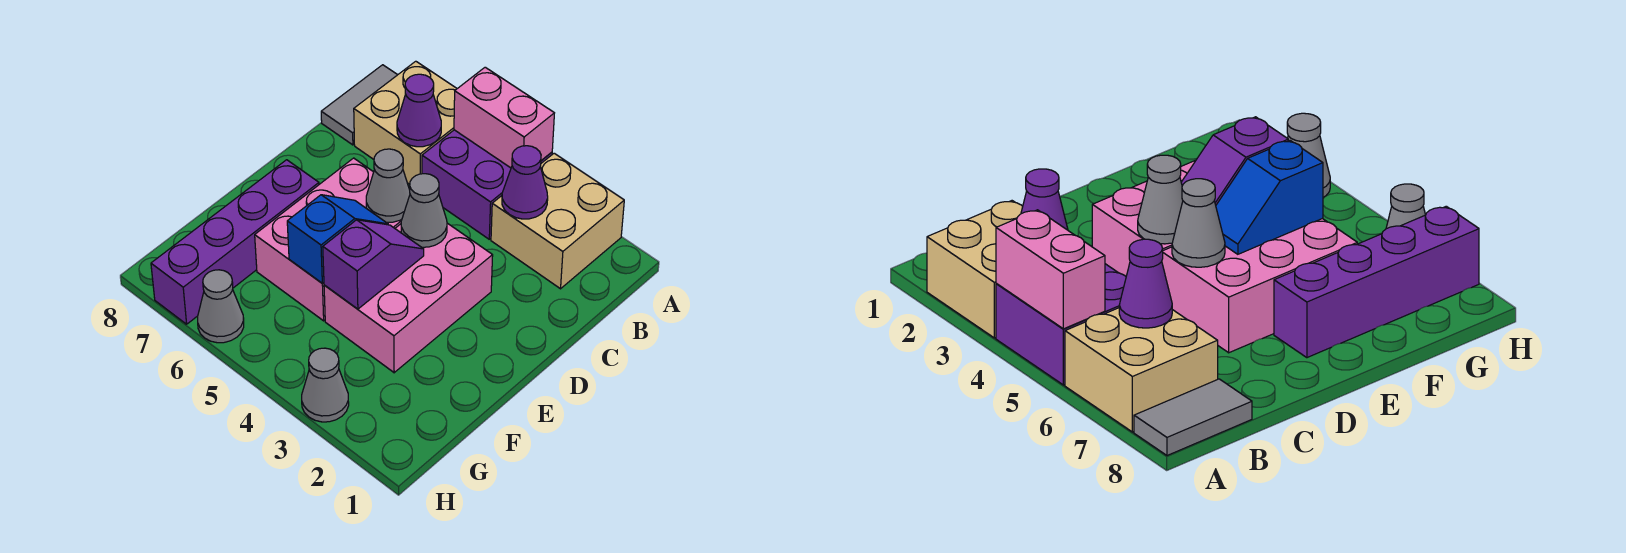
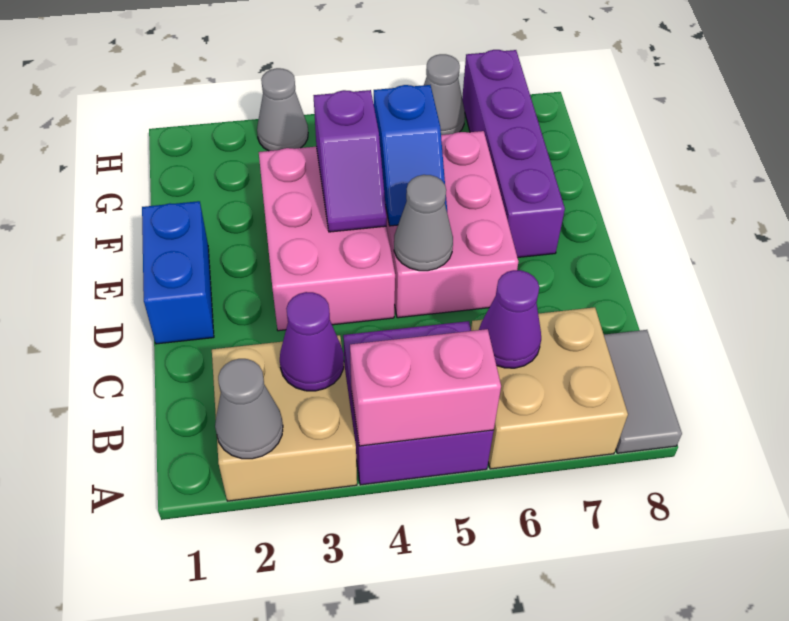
none -> blue brick D1:E1 level 1
grey cone D4 level 2 -> grey cone A2 level 2

